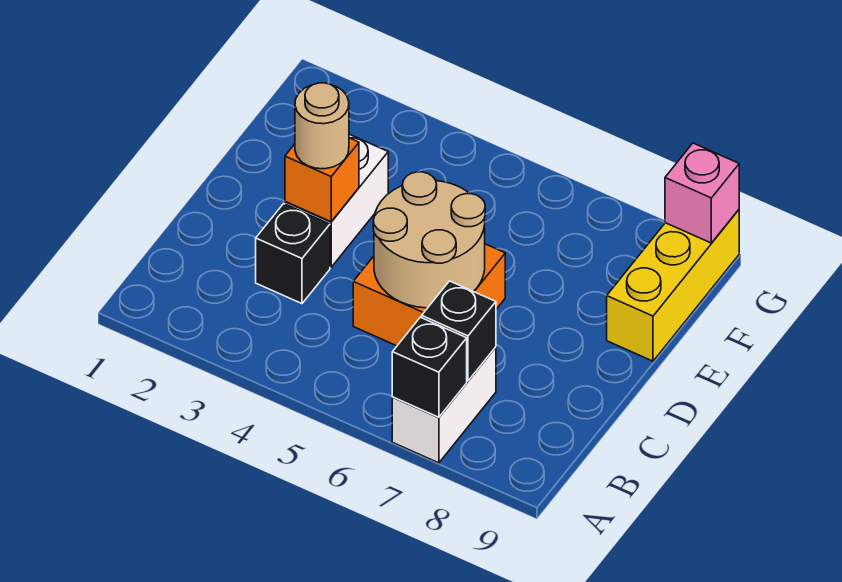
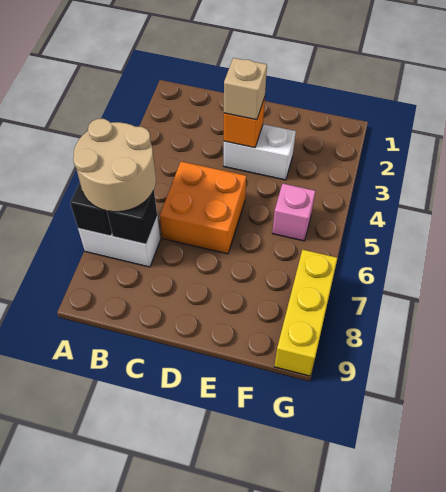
black brick C3 level 1 -> none
tan round brick C5:D6 level 2 -> tan round brick A6:B7 level 3
tan round brick D3 level 3 -> tan brick D3 level 3
yellow brick E9:G9 level 1 -> yellow brick G7:G9 level 1
pink brick G9 level 2 -> pink brick F5 level 1

